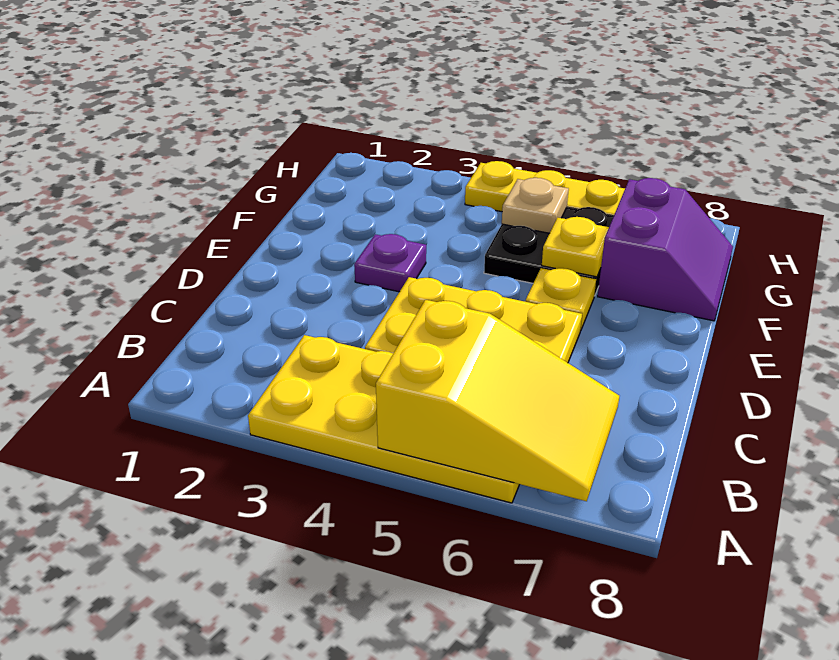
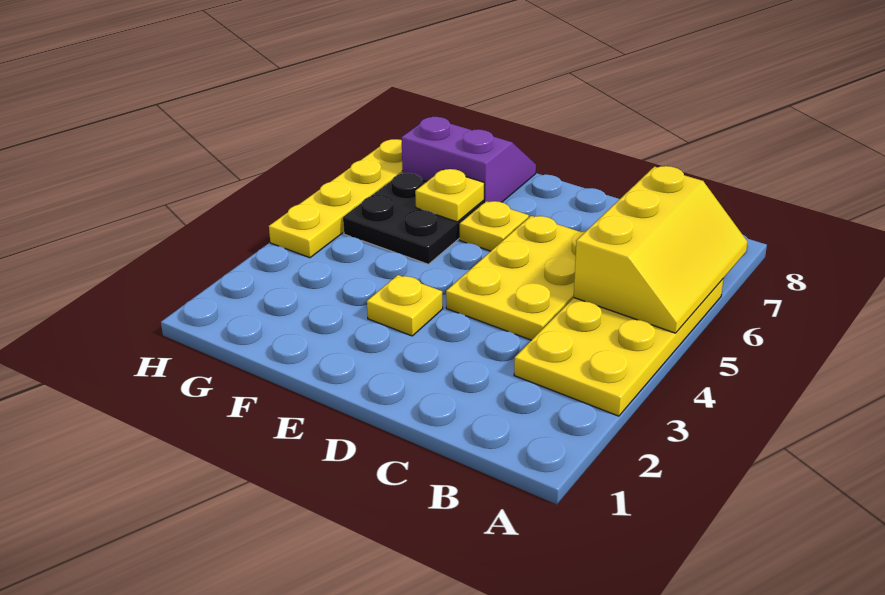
yellow slope A5:B7 level 2 top 5 -> yellow slope A5:B7 level 2 top B
purple plate E3 level 1 -> yellow plate E3 level 1
tan plate G5 level 2 -> none

